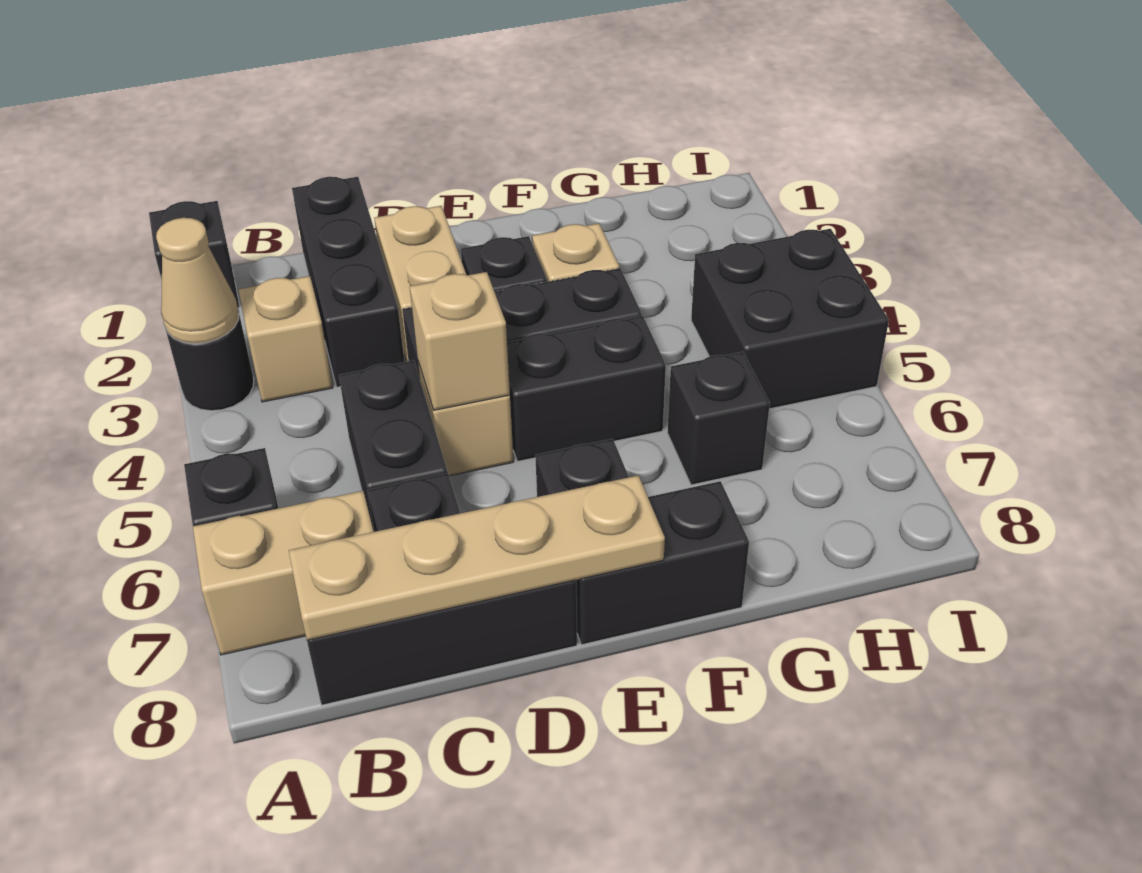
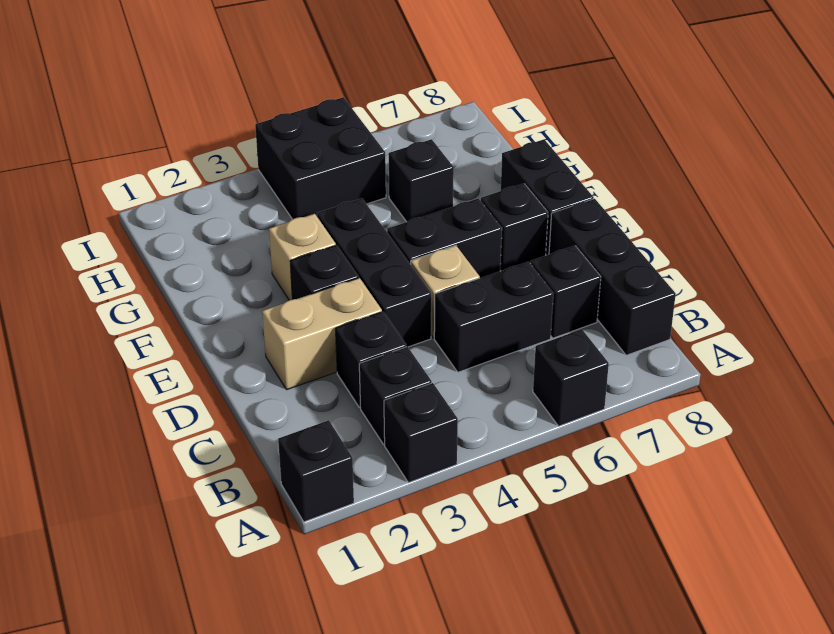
black round brick A3 level 1 -> black brick A3 level 1
tan cone A3 level 2 -> none
tan brick A7:B7 level 1 -> none
tan brick B3 level 1 -> black brick B3 level 1
tan plate B8:E8 level 2 -> none
black brick C1:C3 level 1 -> black brick C3 level 1
tan brick D5 level 2 -> none
black brick E5:F5 level 1 -> black brick E5:E6 level 1

